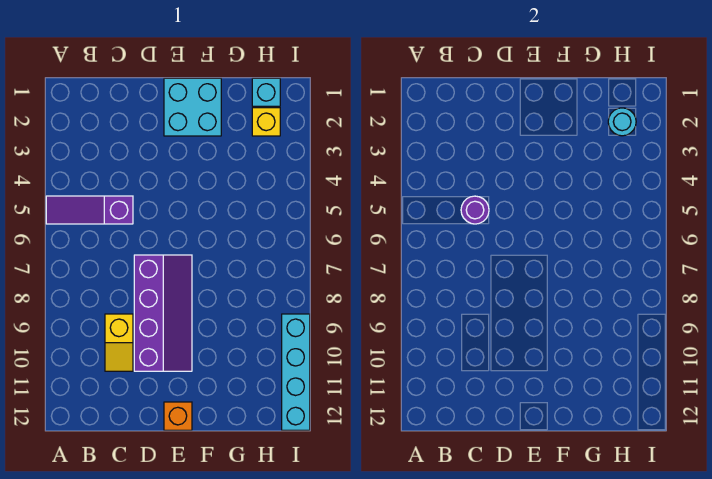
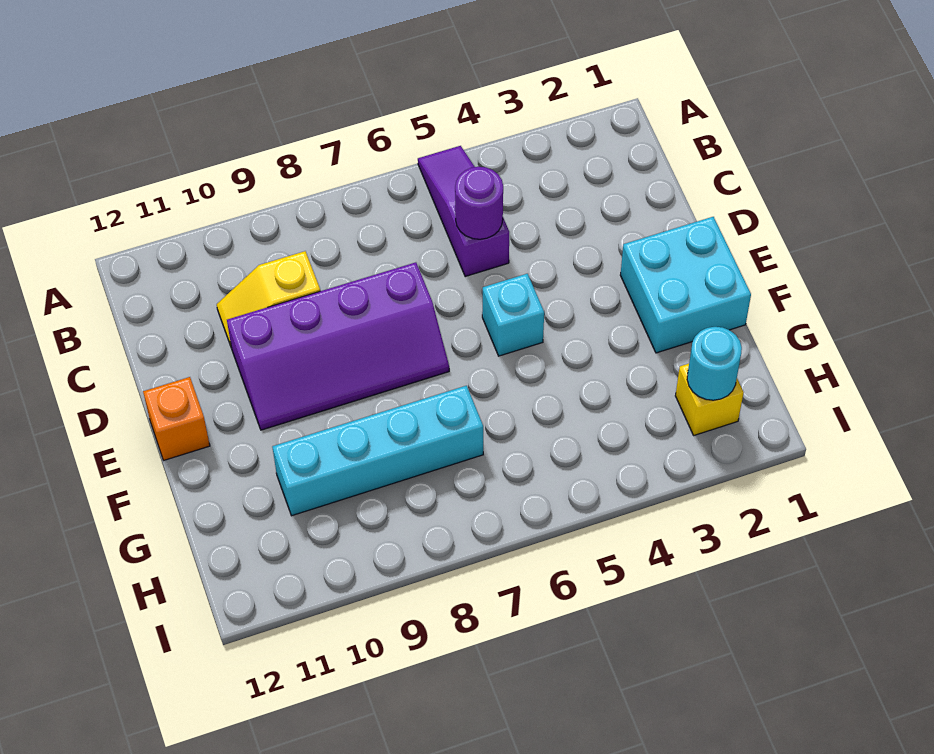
cyan brick H1 level 1 -> cyan brick E5 level 1
cyan brick I9:I12 level 1 -> cyan brick G7:G10 level 1

